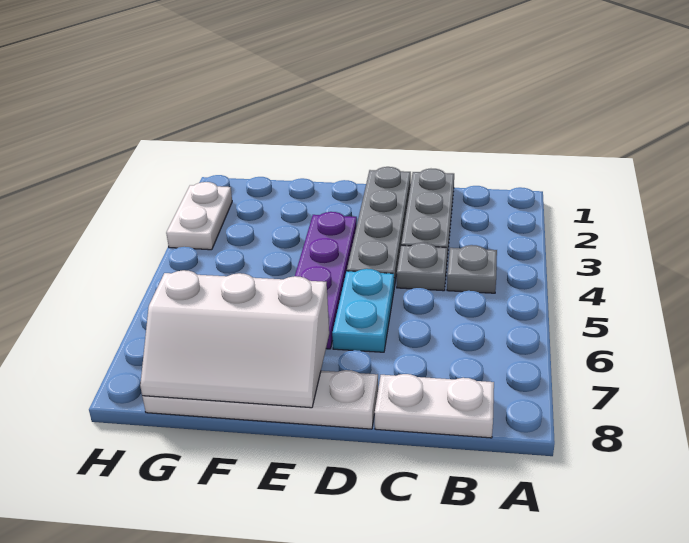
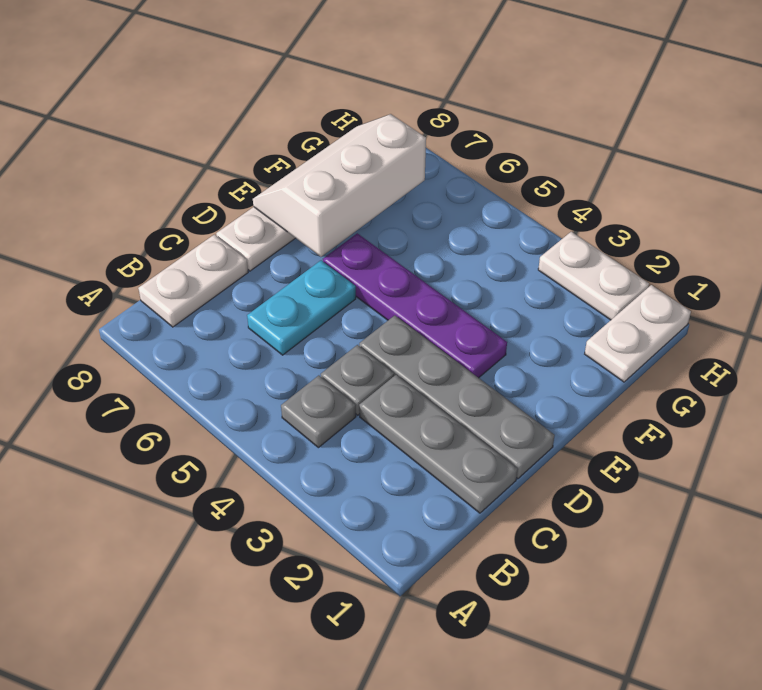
cyan plate D5:D6 level 1 -> cyan plate C6:D6 level 1
none -> white plate G1:H1 level 1

